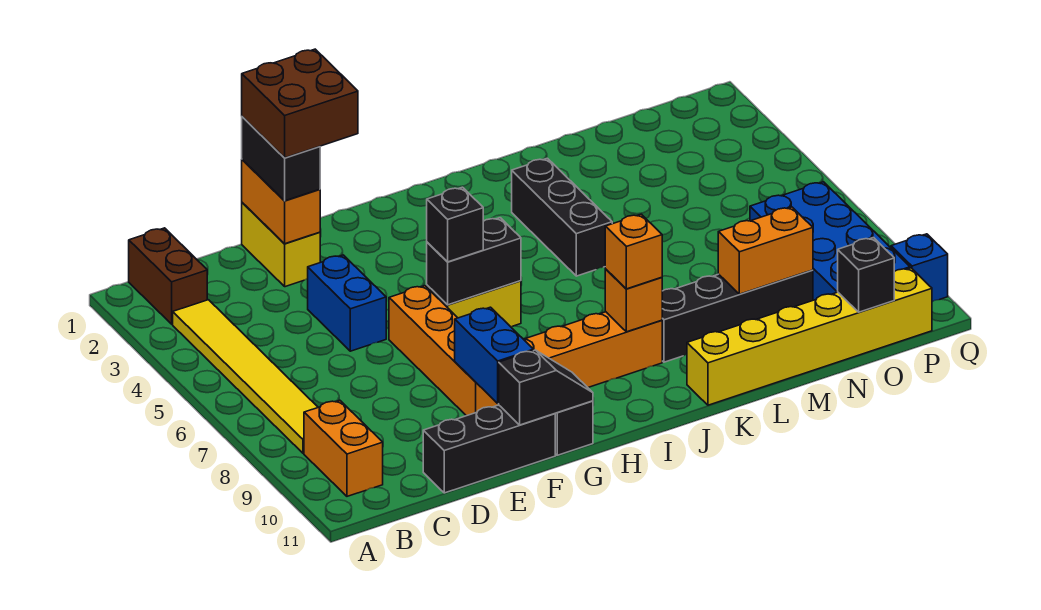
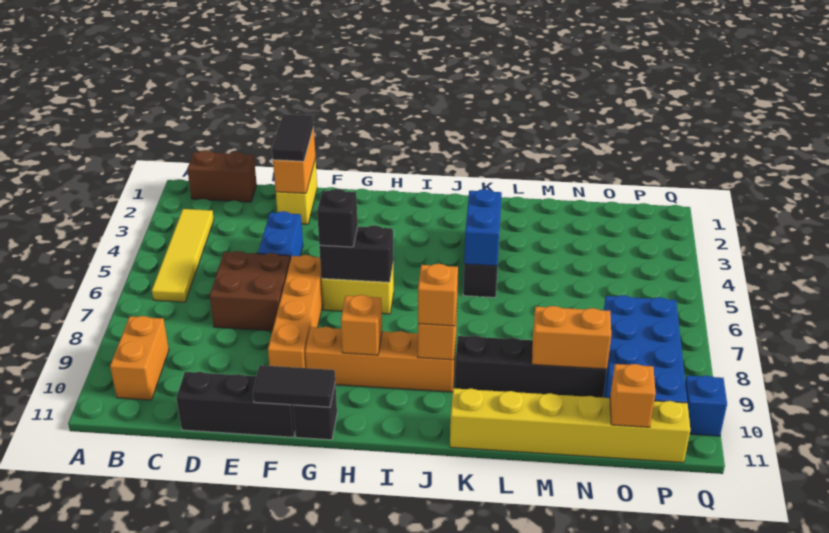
brown brick B1:B2 level 1 -> brown brick B1:C1 level 1
yellow tile B3:B8 level 1 -> yellow tile B3:B6 level 1
black brick E1:E2 level 3 -> black tile E1:E2 level 3
brown brick E1:F2 level 4 -> brown brick D6:E7 level 1
blue brick F9:F10 level 2 -> blue brick K4:K5 level 2
black slope F11:G11 level 2 top F -> black tile F11:G11 level 2
none -> orange brick H9 level 2
black brick O11 level 2 -> orange brick O11 level 2

